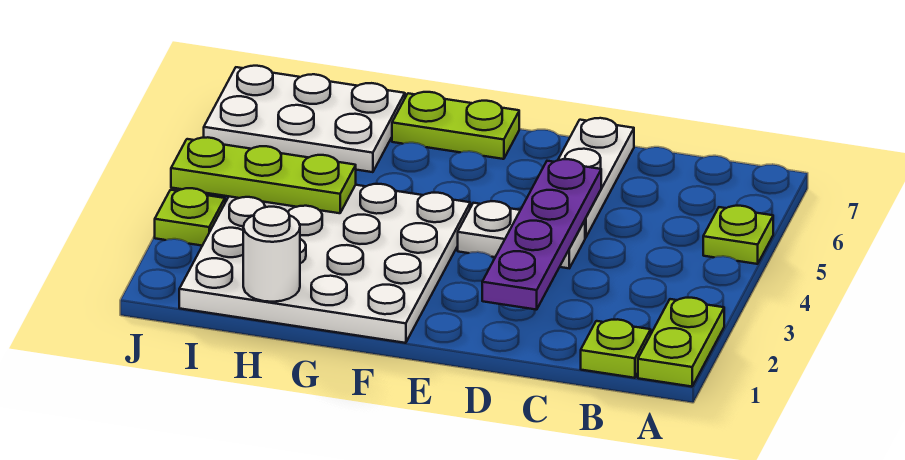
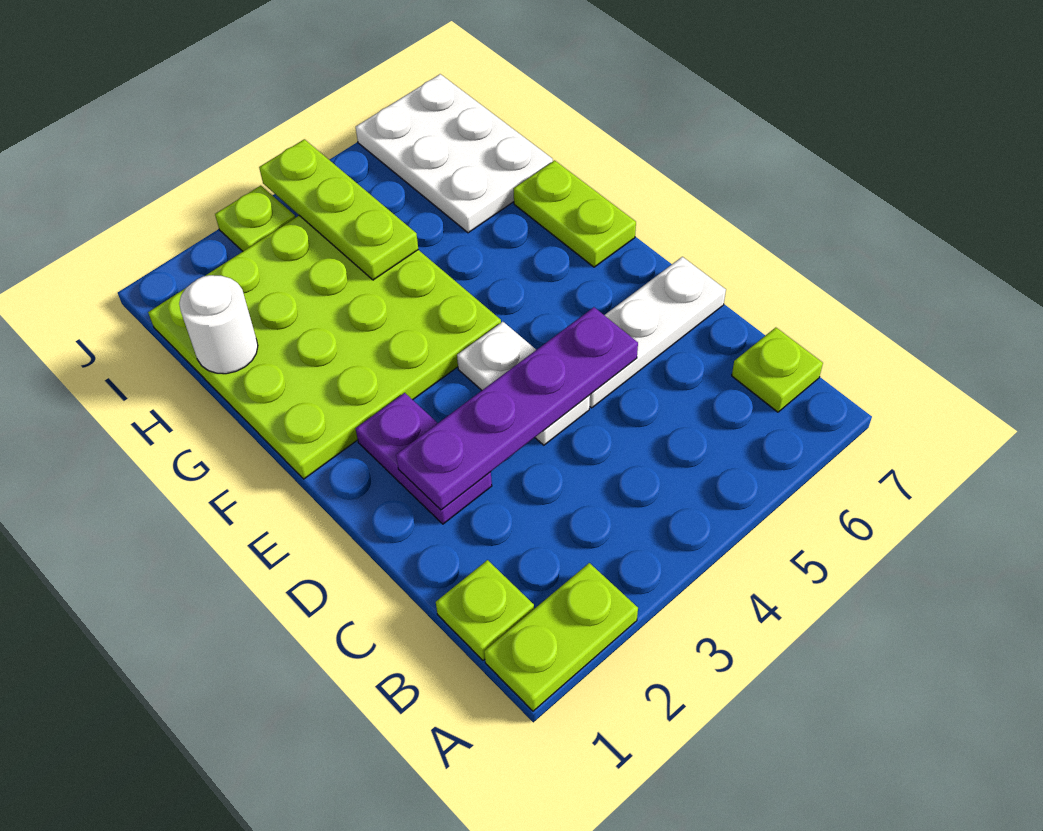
lime plate A5 level 1 -> lime plate B7 level 1
none -> purple plate D2:E2 level 1
white plate F1:I4 level 1 -> lime plate F1:I4 level 1

